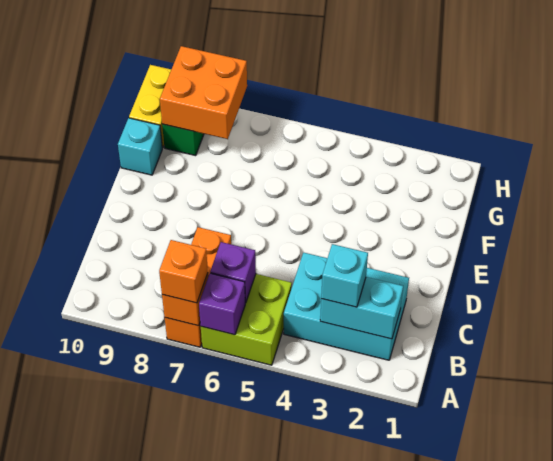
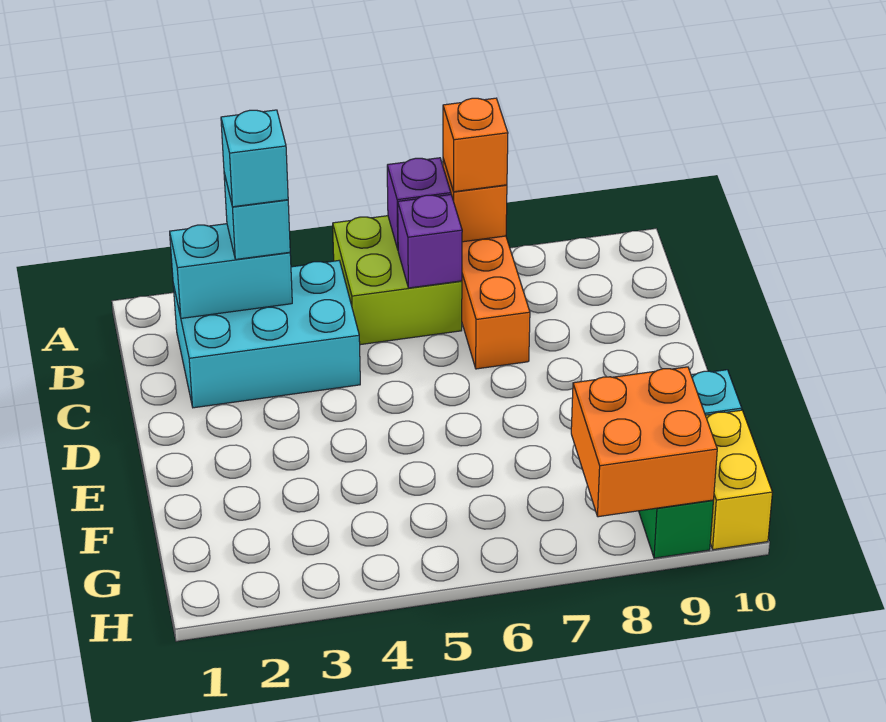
none -> cyan brick B3 level 4

